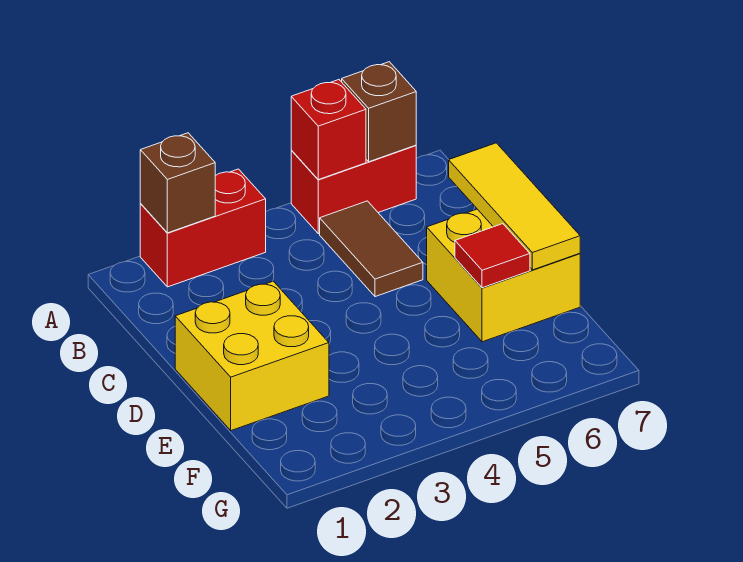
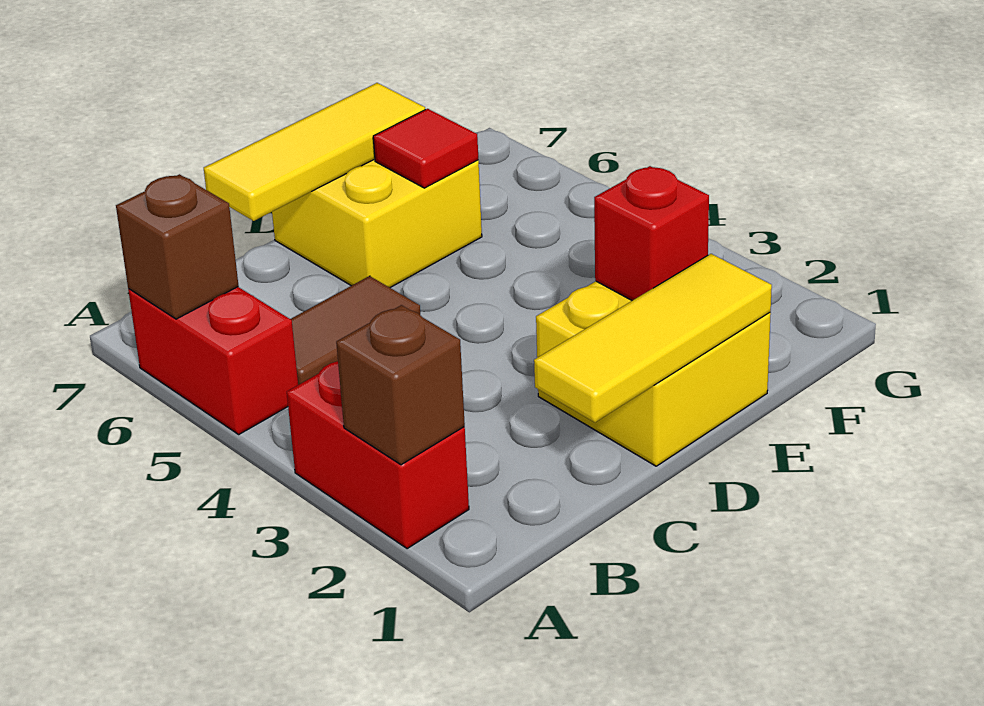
red brick A5 level 2 -> red brick E2 level 2
none -> yellow tile C1:E1 level 2

